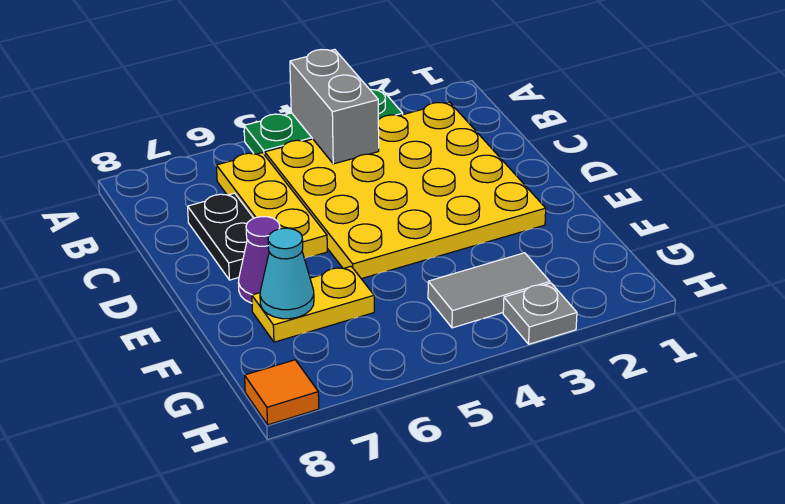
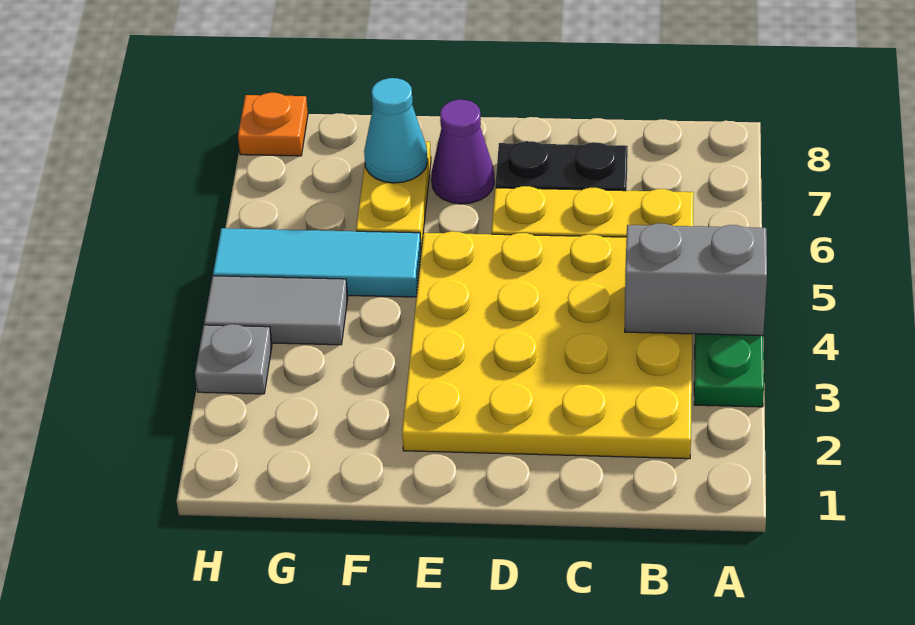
none -> cyan tile F5:H5 level 1
grey tile G3:G4 level 1 -> grey tile G4:H4 level 1
orange tile H8 level 1 -> orange plate H8 level 1

